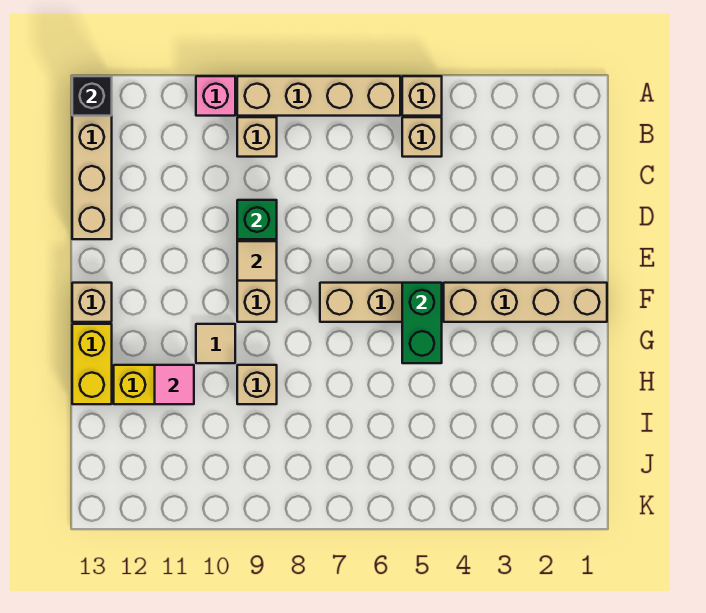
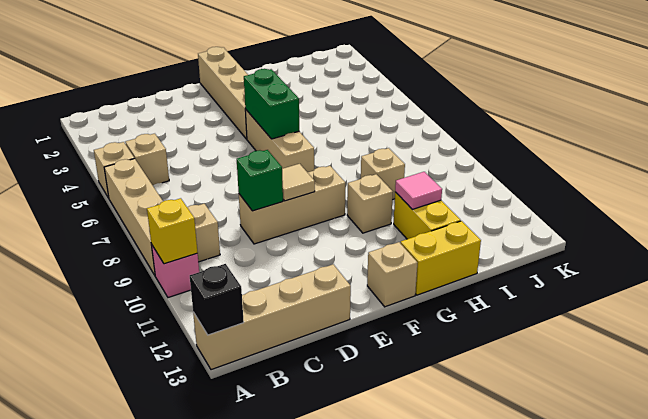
none -> yellow brick A10 level 2
green brick F5:G5 level 2 -> green brick F5:F6 level 2
tan tile G10 level 1 -> tan brick G10 level 1

